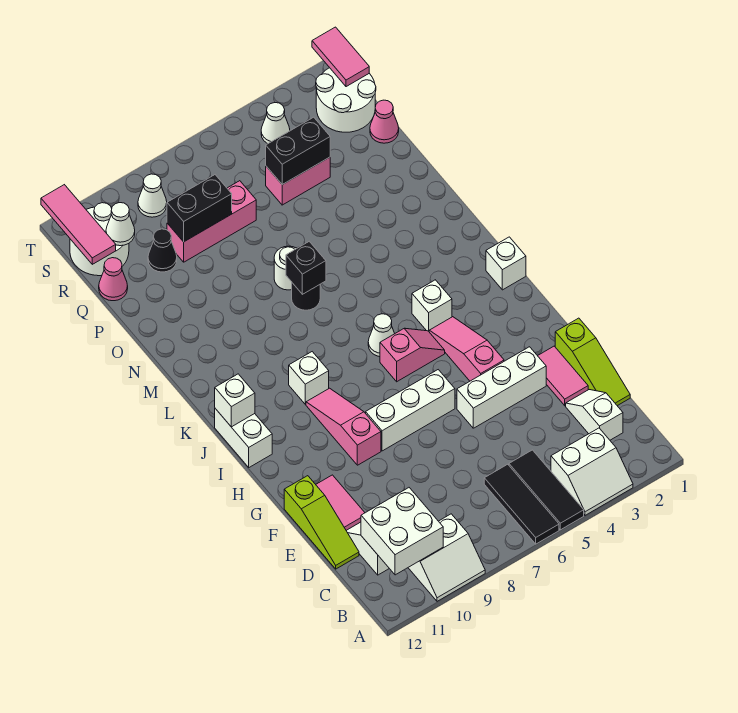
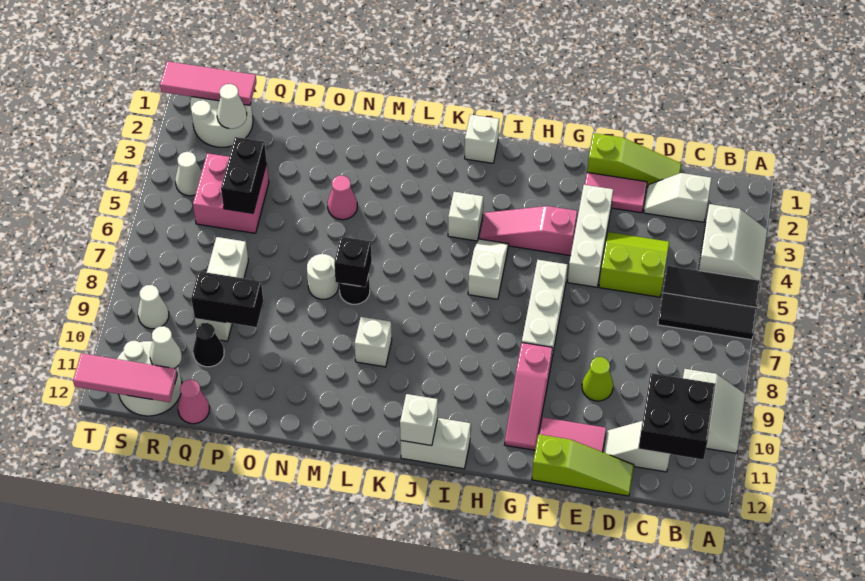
white brick B10:C11 level 2 -> black brick B10:C11 level 2
none -> lime slope D4:E5 level 1 top 5
none -> lime cone E9 level 1
pink slope G9:I9 level 1 top G -> pink slope G9:G11 level 1 top 9
pink slope I5:I6 level 1 top 6 -> white slope I5:I6 level 1 top 6
white cone J6 level 1 -> white cone R2 level 2
white brick J9 level 1 -> white brick L9 level 1
pink cone Q1 level 1 -> pink cone N4 level 1
pink brick Q4:Q5 level 1 -> pink brick Q4:R5 level 1
pink brick Q7:Q9 level 1 -> white brick Q7:Q9 level 1
black brick Q8:Q9 level 2 -> black brick P9:Q9 level 2
pink tile S1:T1 level 2 -> pink tile R1:T1 level 2

